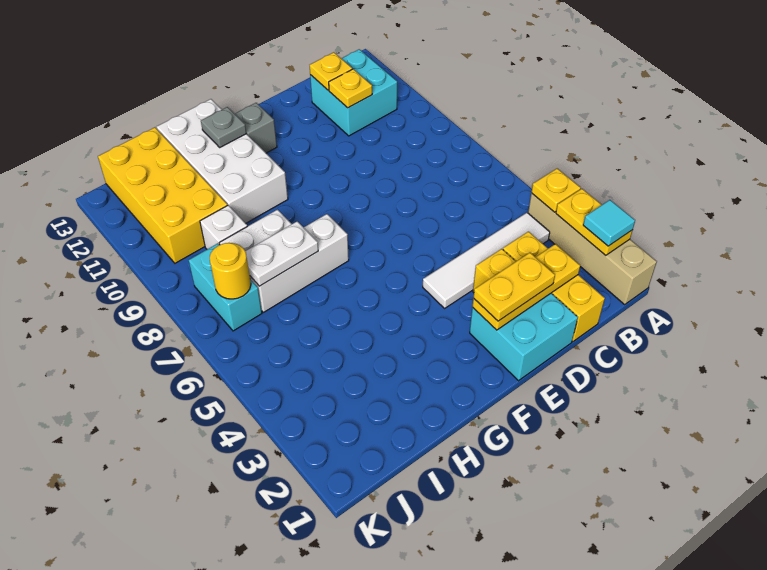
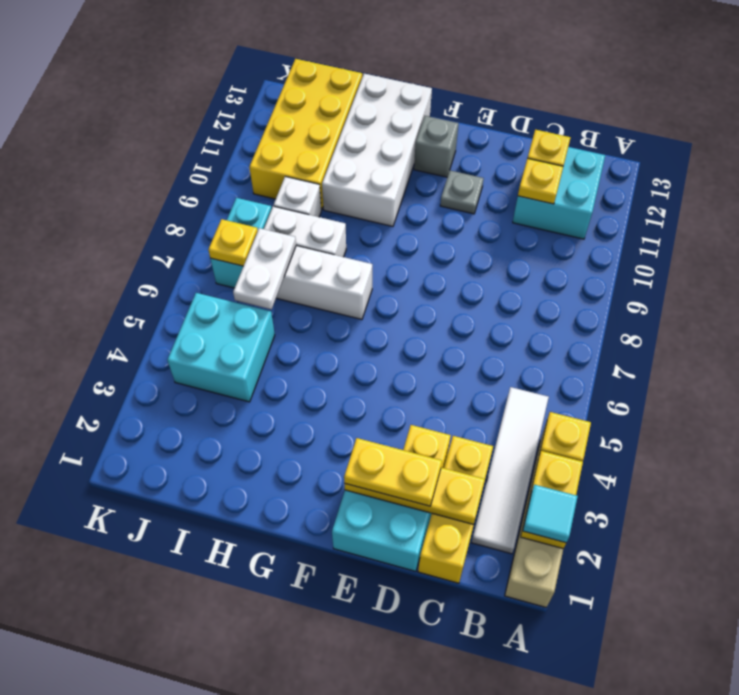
white tile B4:E4 level 1 -> white tile B2:B5 level 1
grey plate G12 level 2 -> grey plate E11 level 1
white plate H7:I7 level 2 -> white plate I6:I7 level 2
none -> cyan brick I4:J5 level 1
yellow round brick J7 level 2 -> yellow plate J7 level 2

